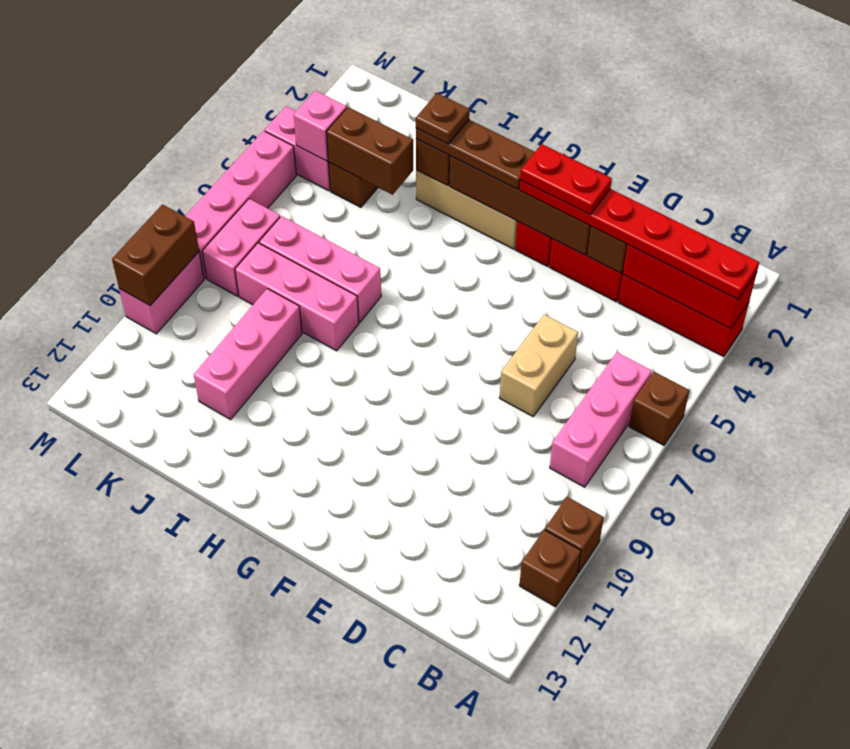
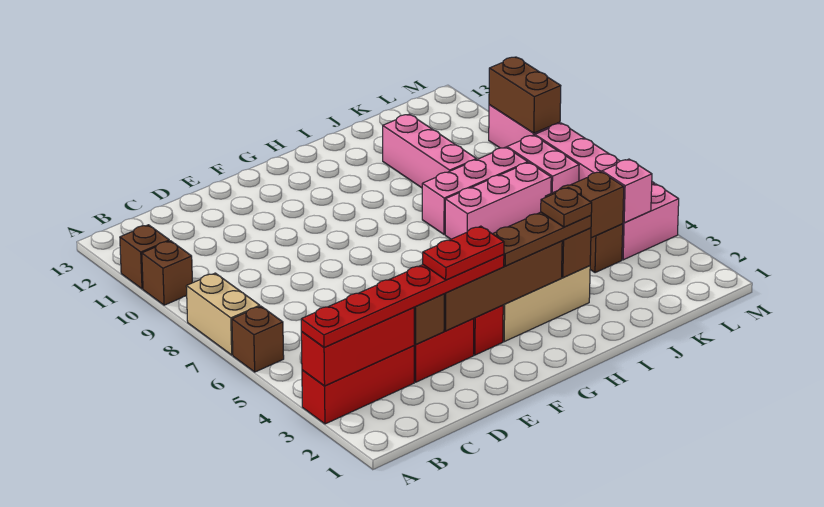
pink brick B6:B8 level 1 -> none
tan brick D6:D7 level 1 -> tan brick A7:A8 level 1

